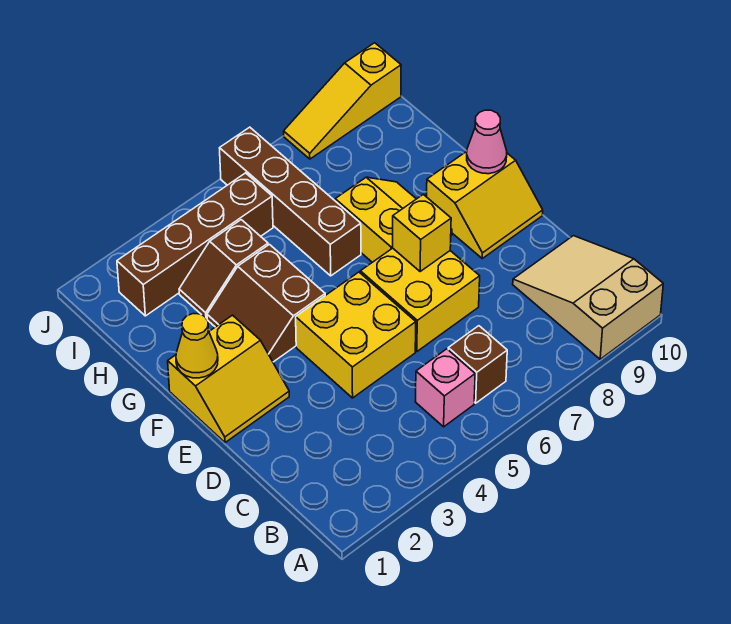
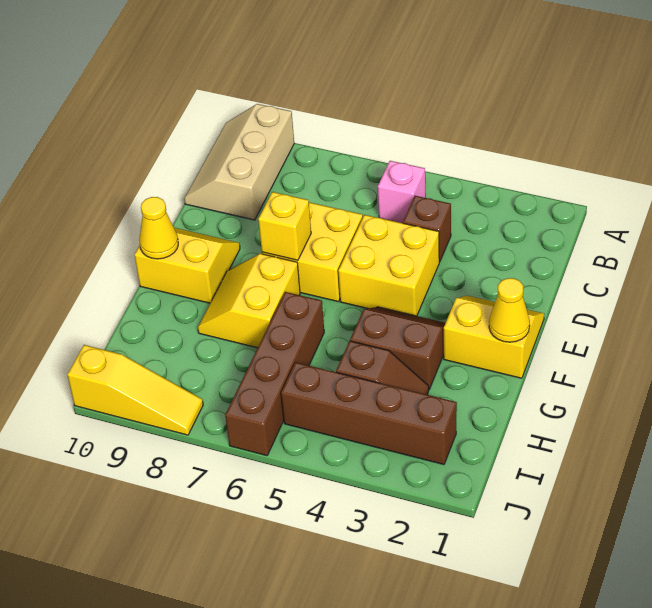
tan slope A9:C10 level 1 top A -> tan slope A9:C10 level 1 top 9
brown brick B6 level 1 -> brown brick C4 level 1
brown slope F3:G4 level 1 top 4 -> brown slope F3:G4 level 1 top G
pink cone F10 level 2 -> yellow cone F10 level 2

